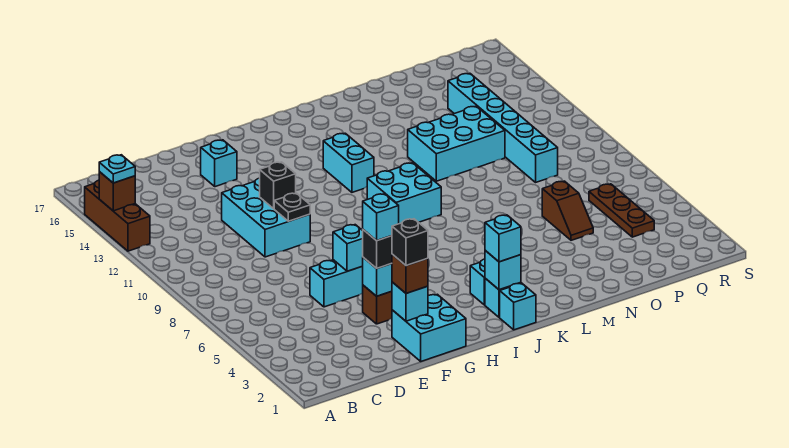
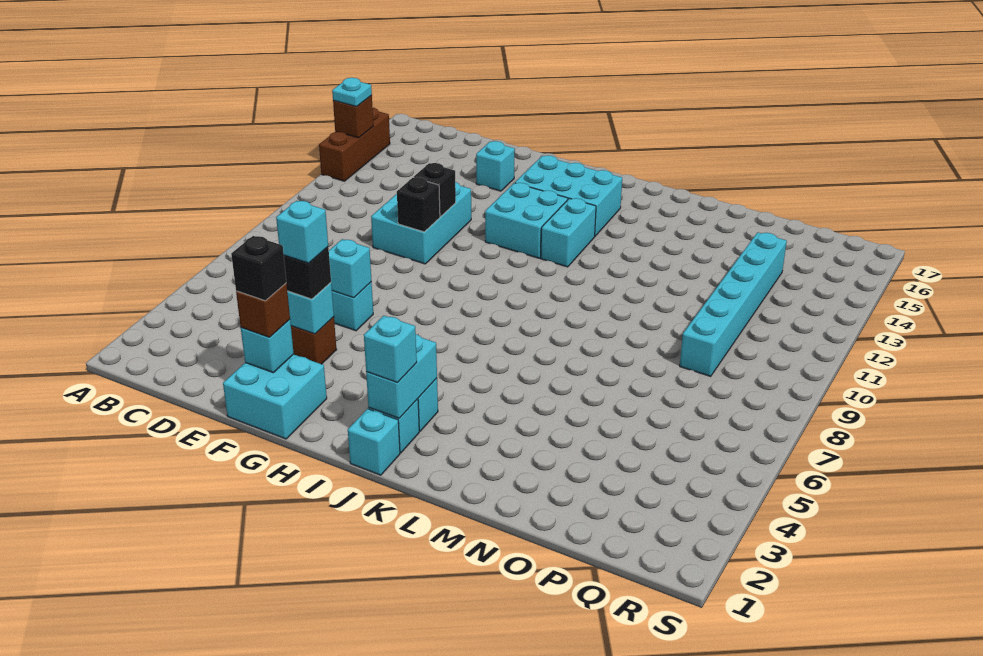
black plate F10 level 2 -> black brick F10 level 2
cyan brick J2 level 2 -> cyan brick J2:J3 level 2
cyan brick J9:K10 level 1 -> cyan brick H12:I13 level 1
cyan brick M11:O12 level 1 -> cyan brick H14:J15 level 1
brown slope O5:O6 level 1 top 6 -> none
brown plate Q4:Q6 level 1 -> none

